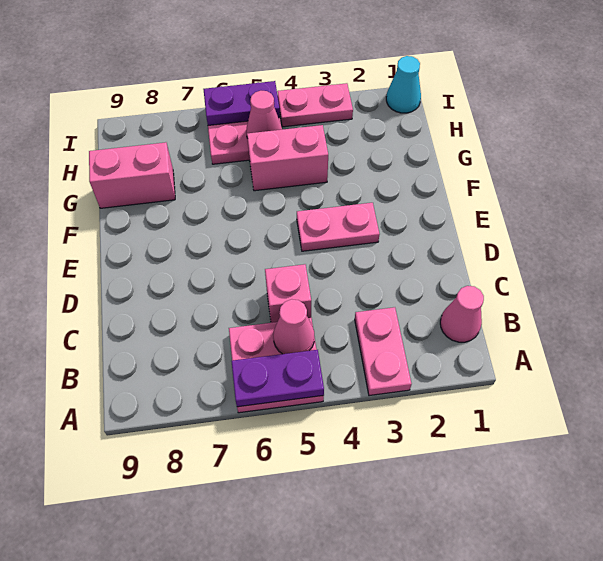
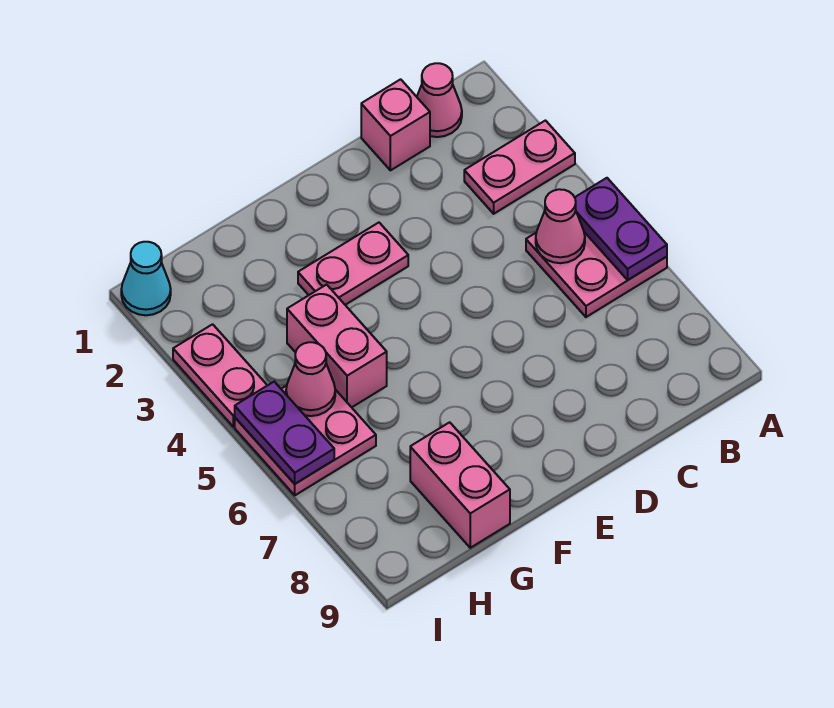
pink brick C5 level 1 -> pink brick C1 level 1
pink plate E3:E4 level 1 -> pink plate E3:F3 level 1

